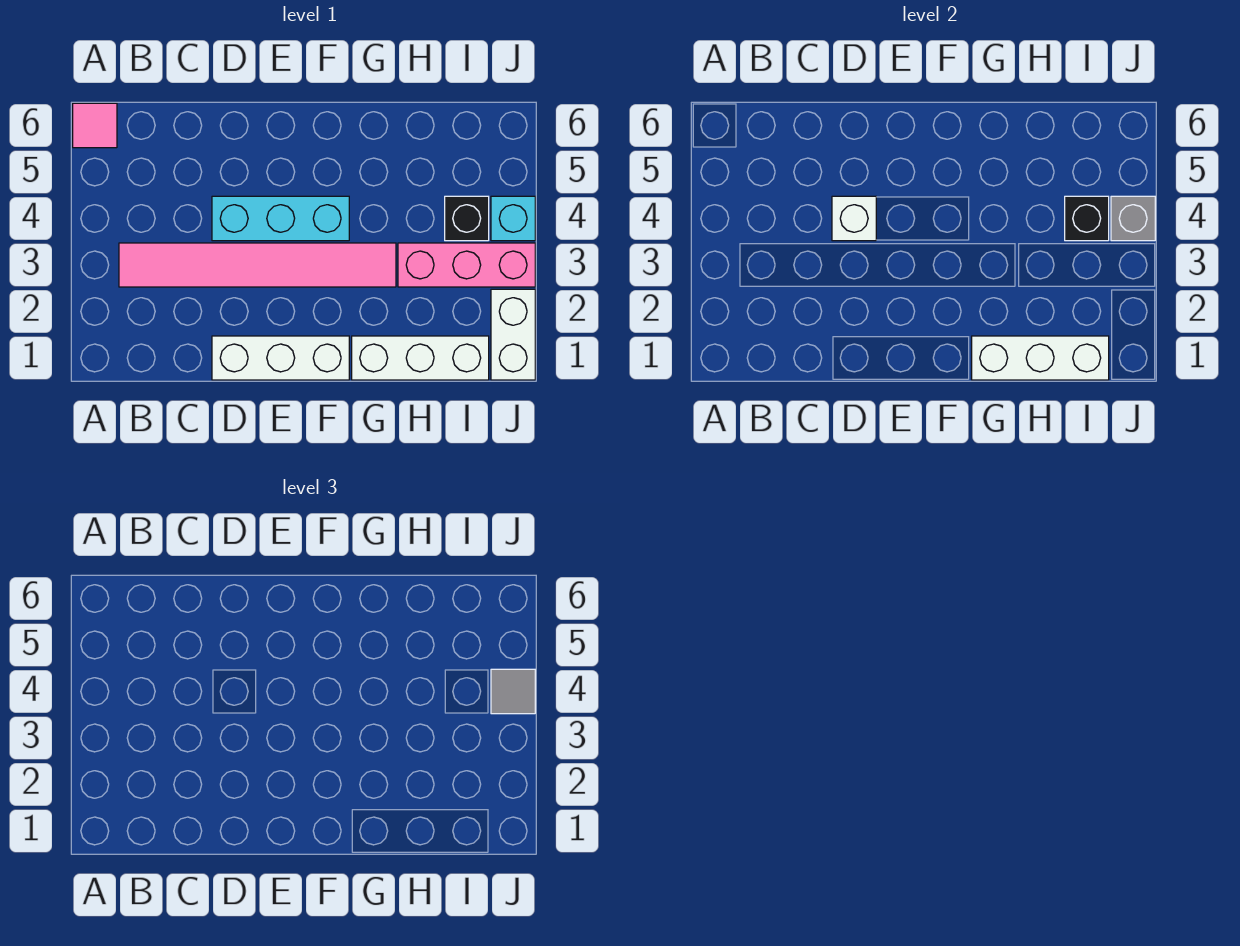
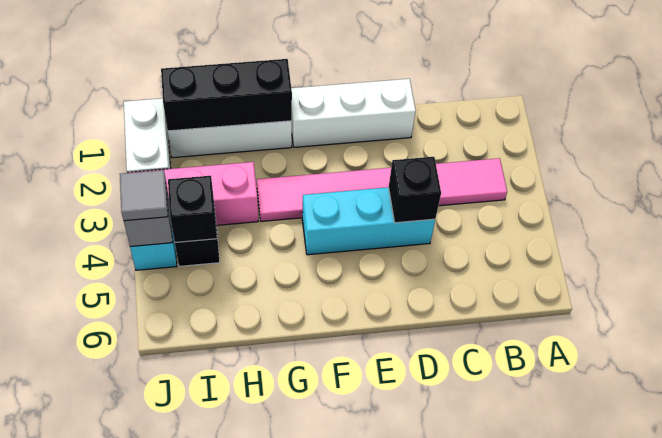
pink tile A6 level 1 -> none
white brick D4 level 2 -> black brick D4 level 2
white brick G1:I1 level 2 -> black brick G1:I1 level 2

